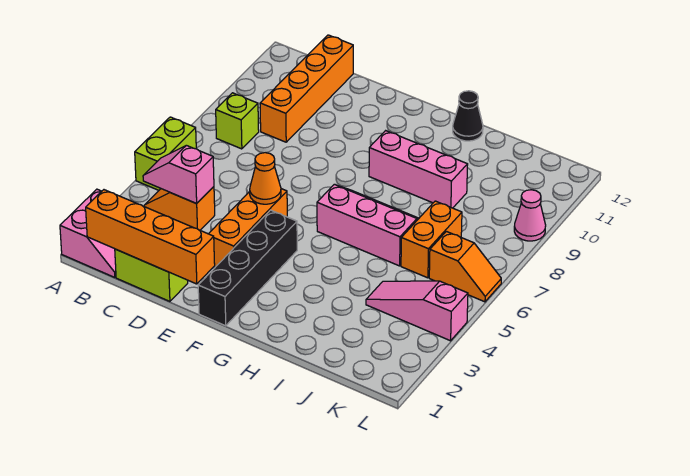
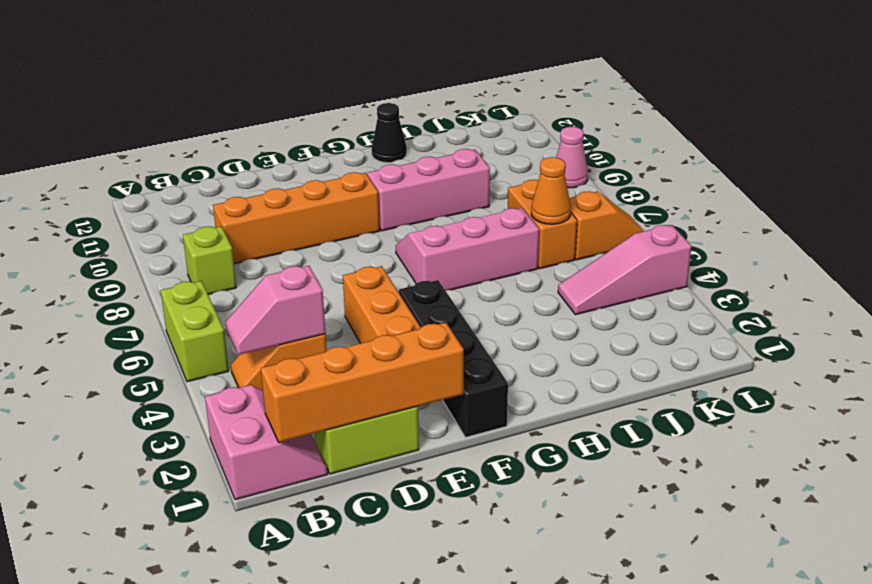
orange brick C9:C12 level 1 -> orange brick C9:F9 level 1
orange cone E5 level 2 -> orange cone J6 level 2

